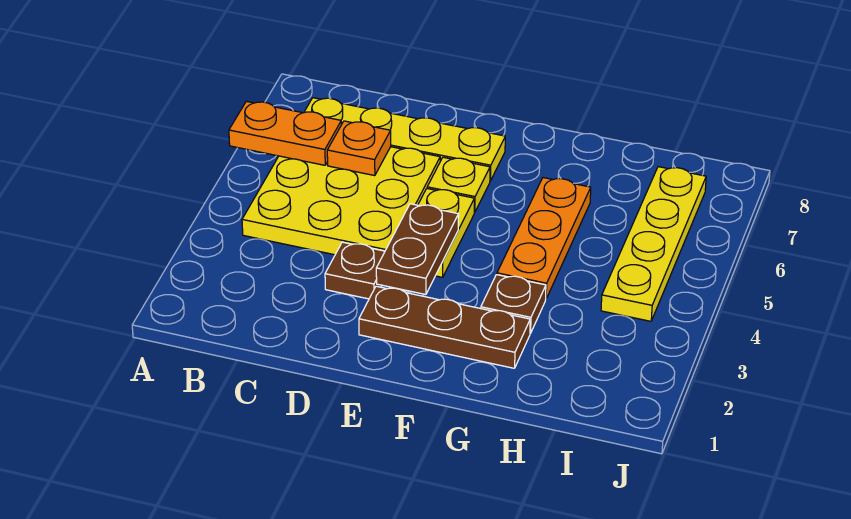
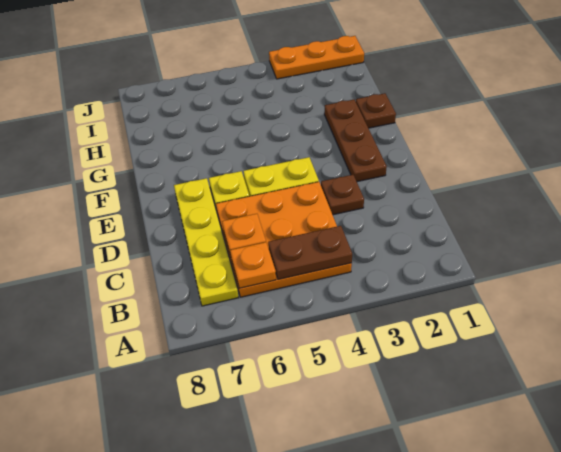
orange plate A6:B6 level 2 -> orange plate B6 level 2
yellow plate B4:D6 level 1 -> orange plate B4:D6 level 1
brown plate E3:E4 level 2 -> brown plate B4:B5 level 2
brown plate G3 level 1 -> brown plate G1 level 1
orange plate G4:G6 level 1 -> orange plate J1:J3 level 1
yellow plate I4:I7 level 1 -> none

